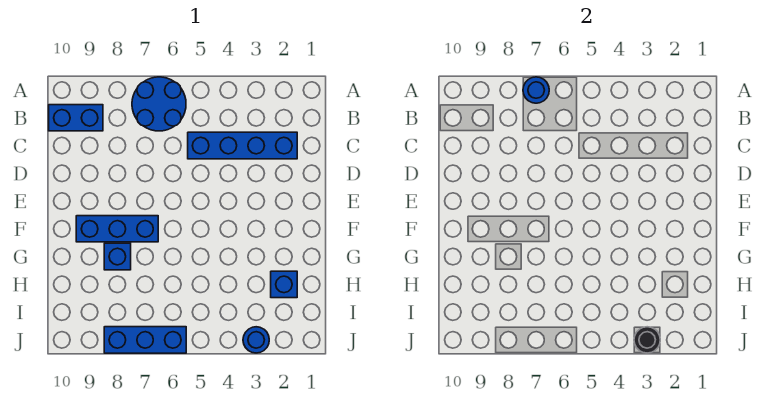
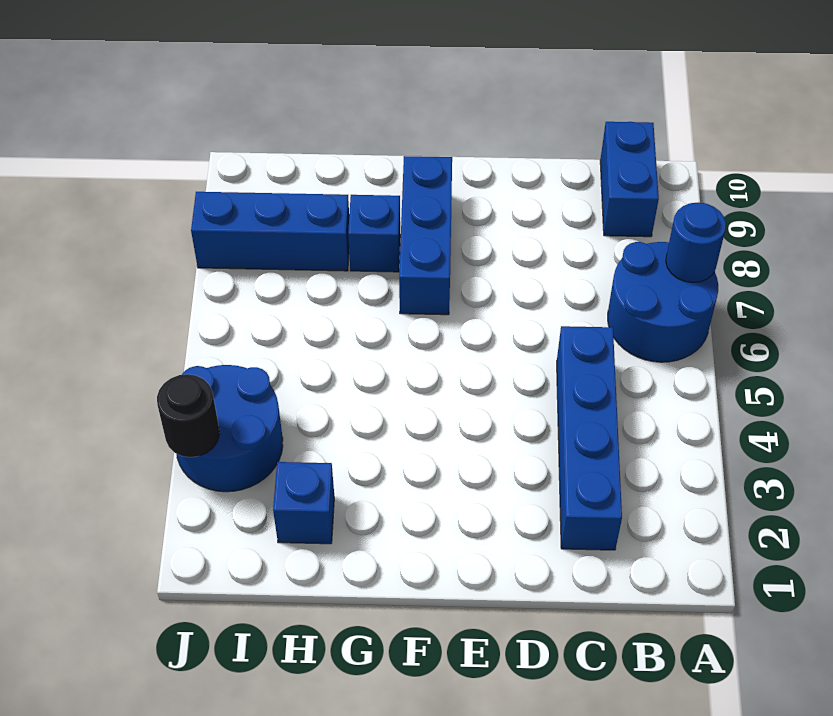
blue round brick J3 level 1 -> blue round brick I3:J4 level 1
blue brick J6:J8 level 1 -> blue brick H8:J8 level 1

